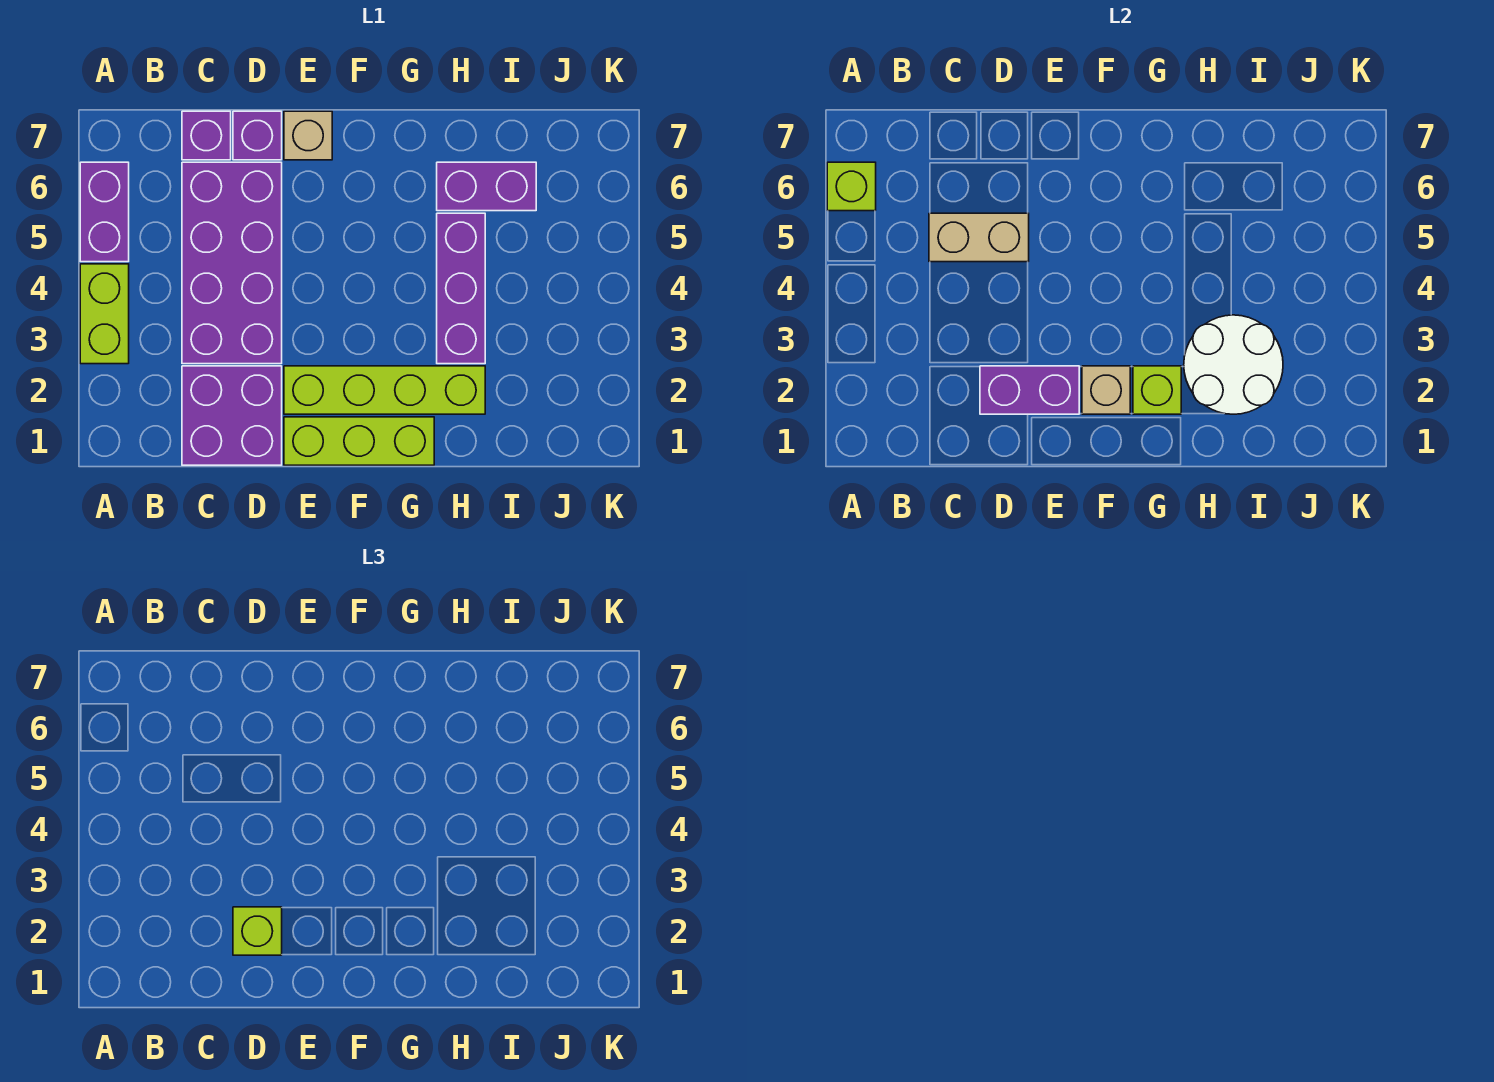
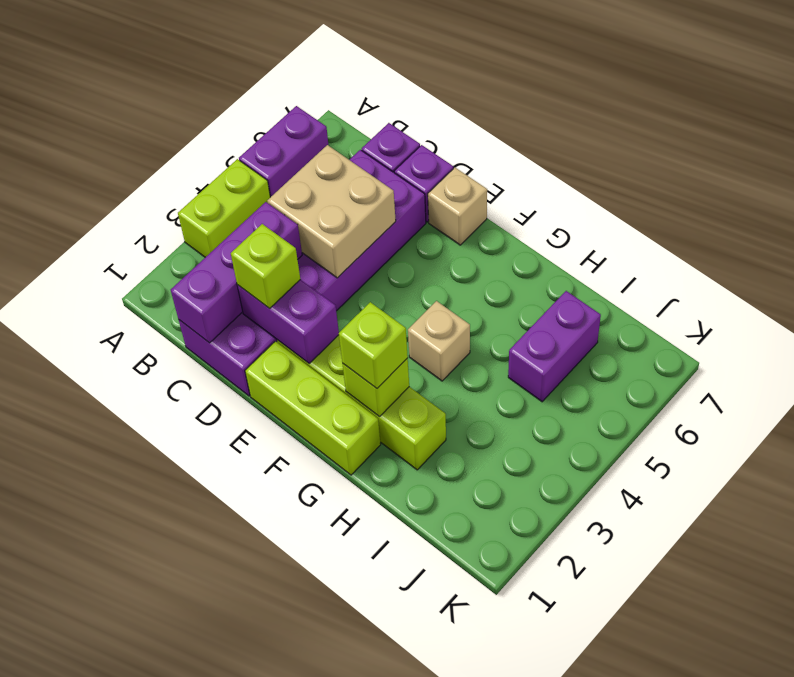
lime brick A6 level 2 -> lime brick G2 level 3
tan brick C5:D5 level 2 -> tan brick C4:D5 level 2
tan brick F2 level 2 -> tan brick G4 level 1
white round brick H2:I3 level 2 -> none
purple brick H3:H5 level 1 -> purple brick C1:C3 level 2
purple brick H6:I6 level 1 -> purple brick I5:I6 level 1

